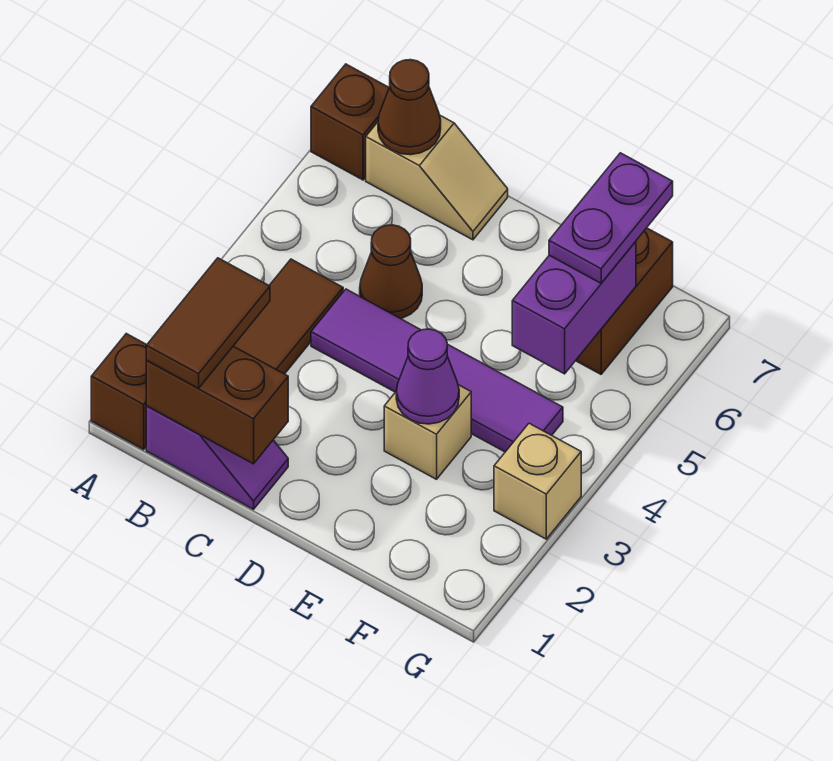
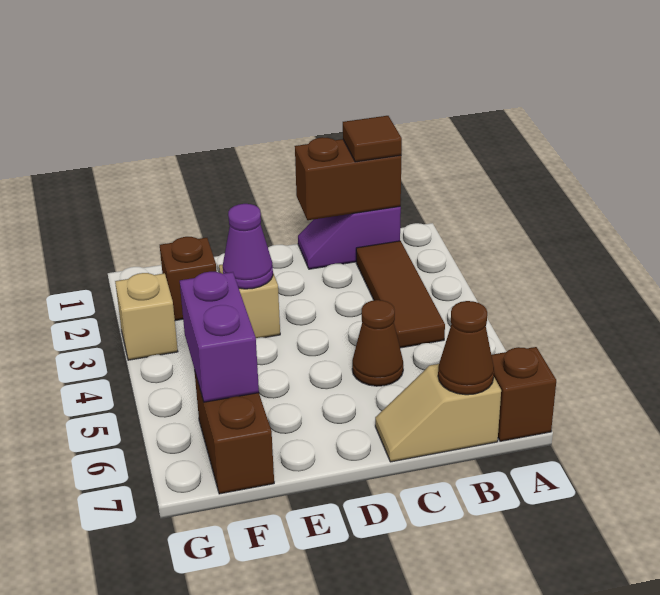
brown brick A1 level 1 -> brown brick F2 level 1
brown tile B1:B2 level 3 -> brown tile B1 level 3
purple tile C4:F4 level 1 -> none
purple plate F6:F7 level 3 -> none

